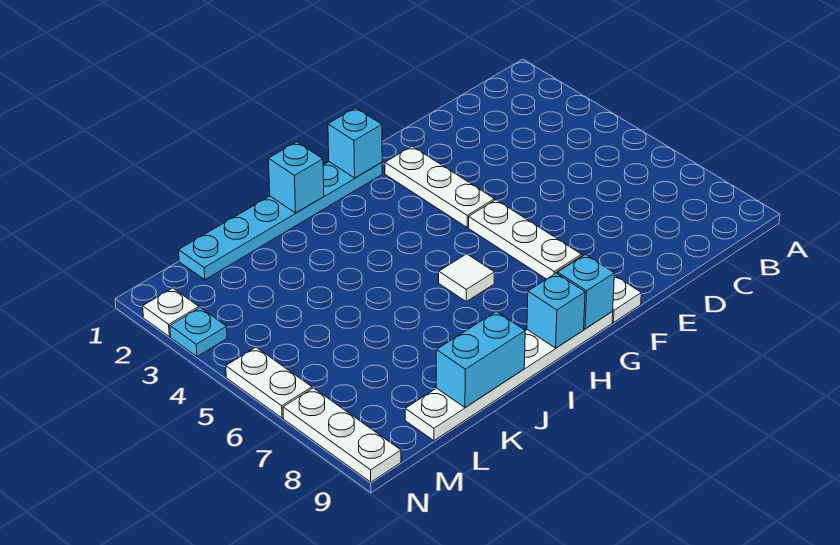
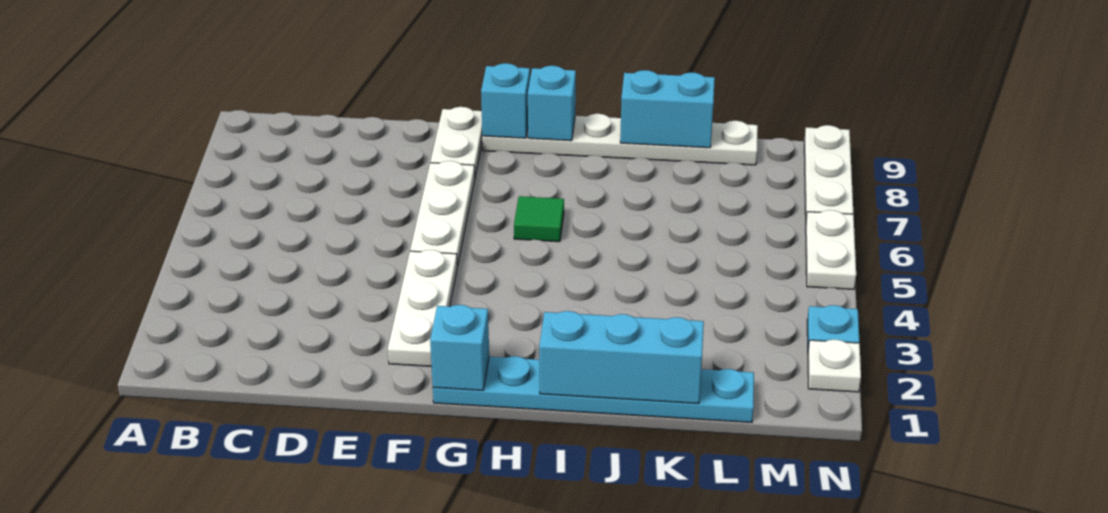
white tile H6 level 1 -> green tile H6 level 1
cyan brick I1 level 2 -> cyan brick I1:K1 level 2

